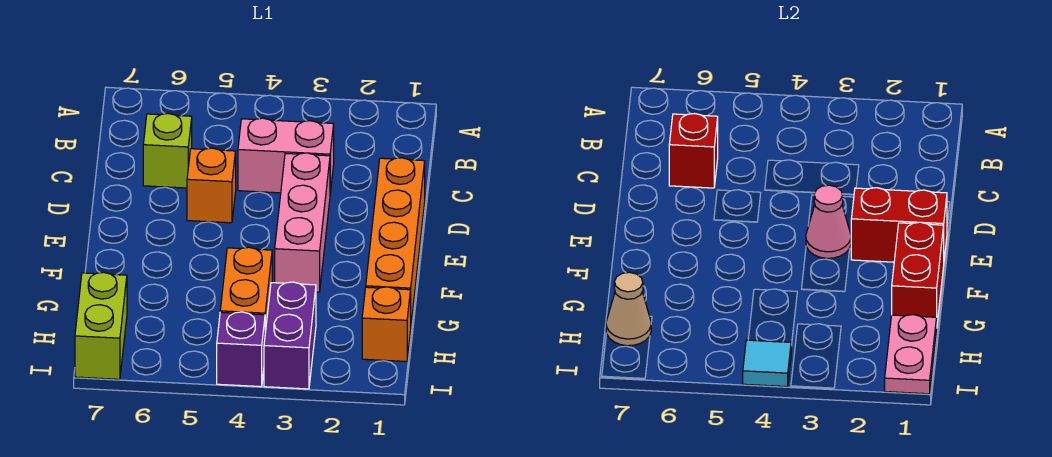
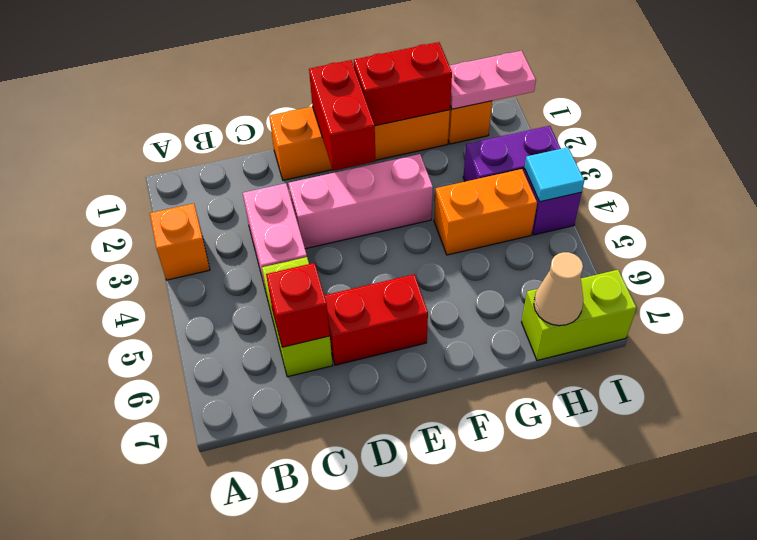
lime brick C6 level 1 -> lime brick C5:C6 level 1
orange brick D5 level 1 -> orange brick A3 level 1
none -> red brick D6:E6 level 1
pink cone E3 level 2 -> none

